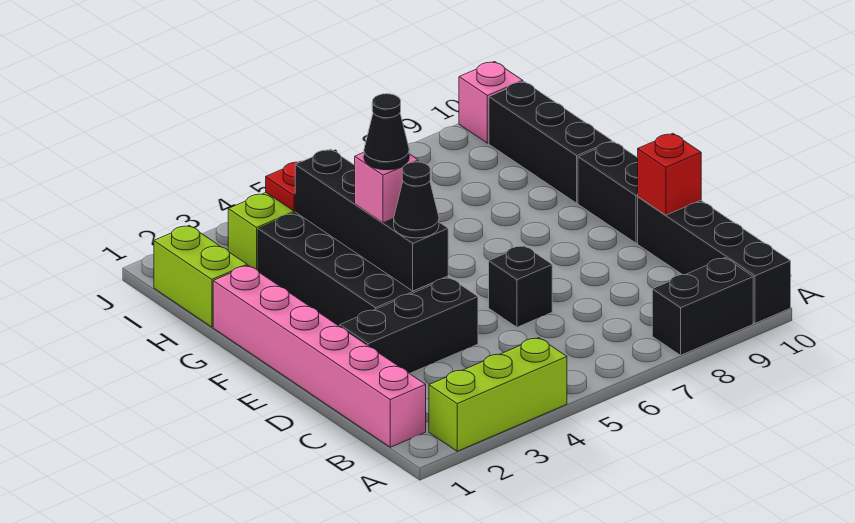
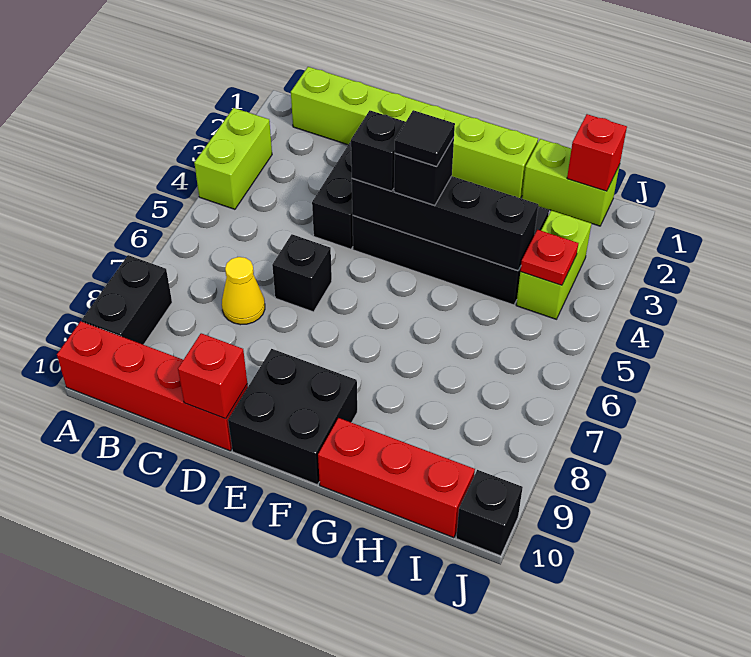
lime brick A2:A4 level 1 -> lime brick A3:A4 level 1
black brick A10:D10 level 1 -> red brick A10:D10 level 1
pink brick B1:G1 level 1 -> lime brick B1:G1 level 1
none -> yellow cone C7 level 1
black cone E4 level 3 -> black brick E4 level 3
black brick E10:F10 level 1 -> black brick E9:F10 level 1
pink brick F4 level 3 -> black brick F4 level 3
black cone F4 level 4 -> black tile F4 level 4
black brick G10:I10 level 1 -> red brick G10:I10 level 1
none -> red brick I1 level 2
pink brick J10 level 1 -> black brick J10 level 1

